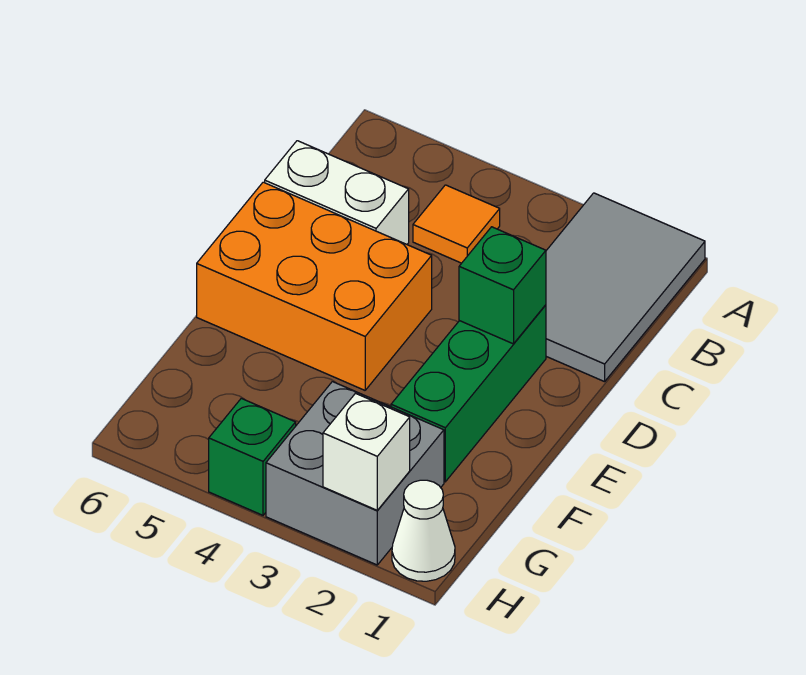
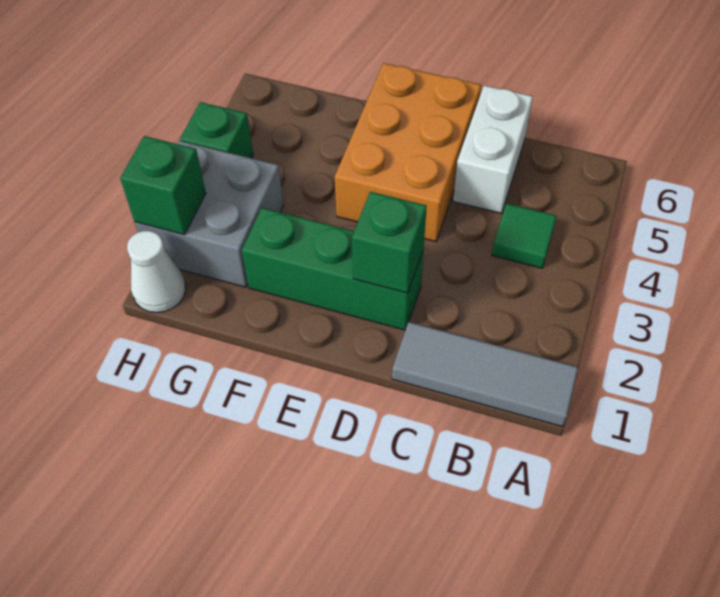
grey tile A1:C2 level 1 -> grey tile A1:C1 level 1
orange tile B4 level 1 -> green tile B4 level 1
white brick H2 level 2 -> green brick H2 level 2

